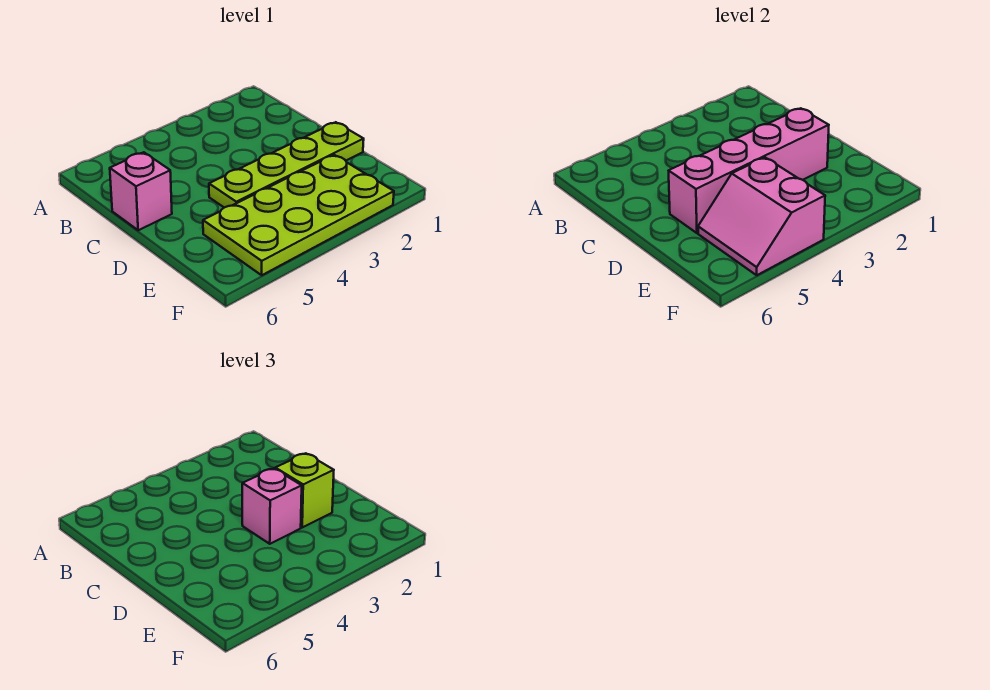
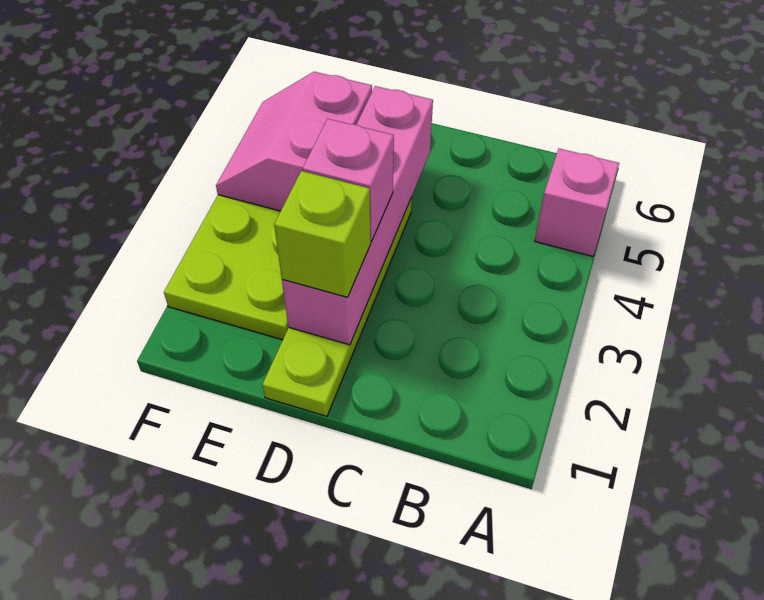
pink brick C6 level 1 -> pink brick A5 level 1
pink slope E4:F5 level 2 top 4 -> pink slope E4:F5 level 2 top E

